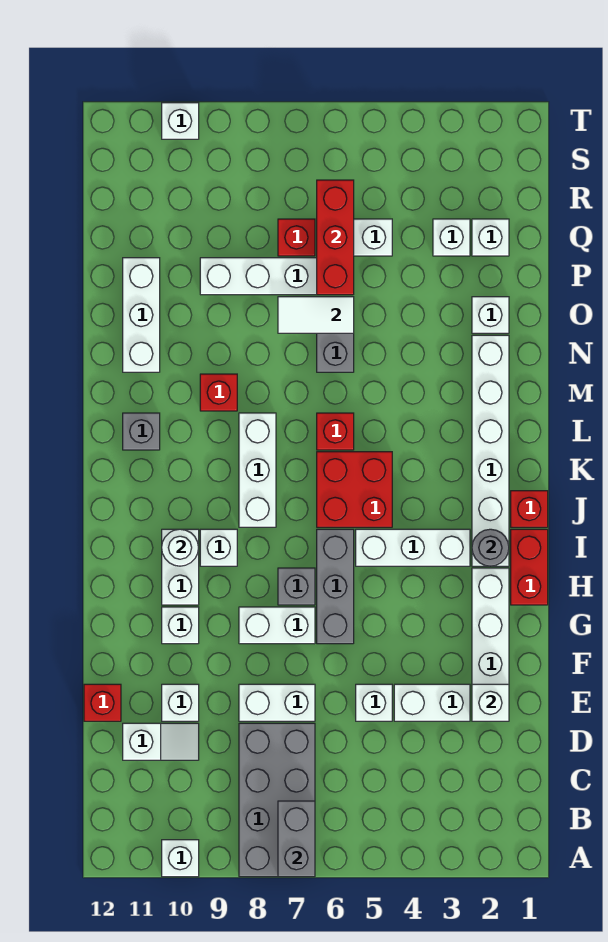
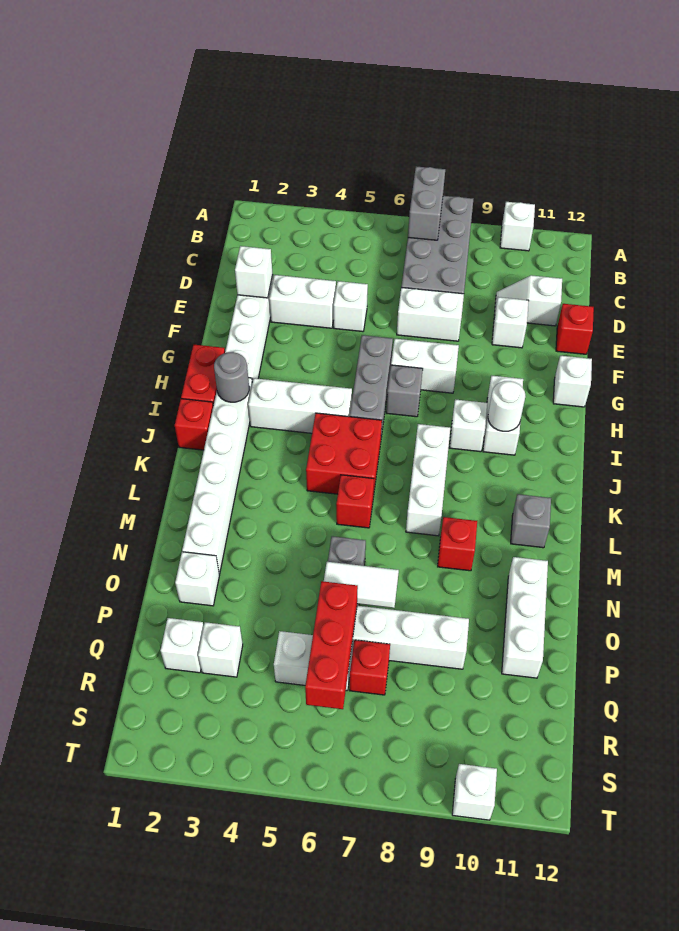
white brick G10 level 1 -> white brick G12 level 1

